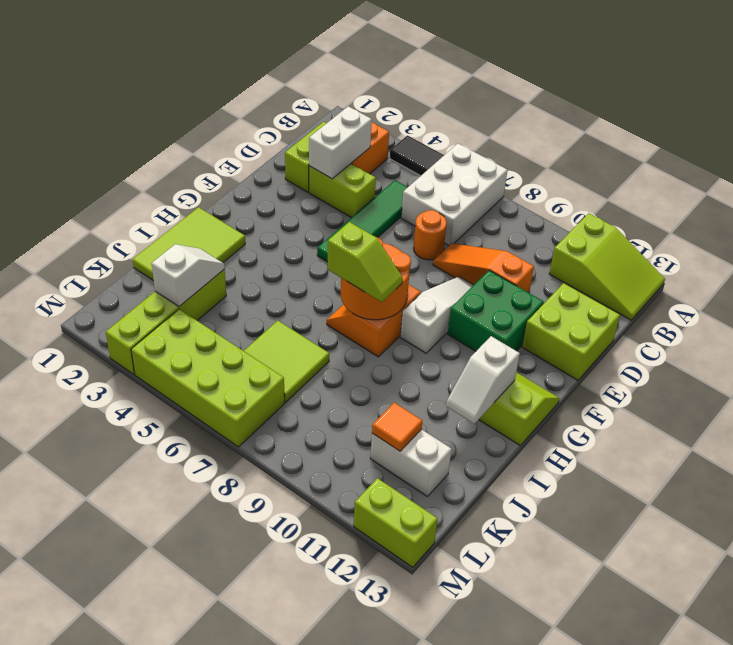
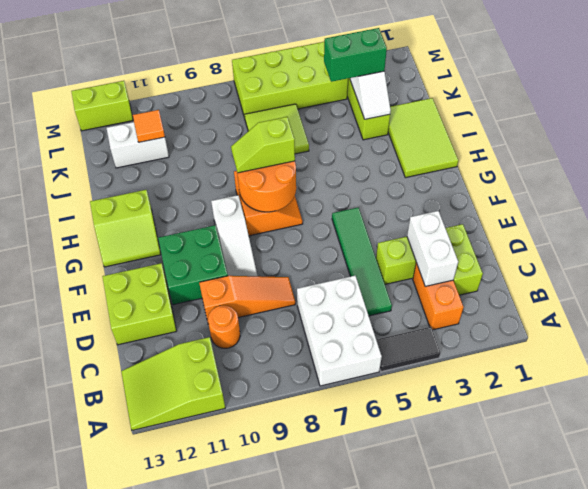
orange round brick D7 level 1 -> orange round brick C10 level 1
white slope H12:I12 level 2 top H -> none
none -> green brick K3:K4 level 3

